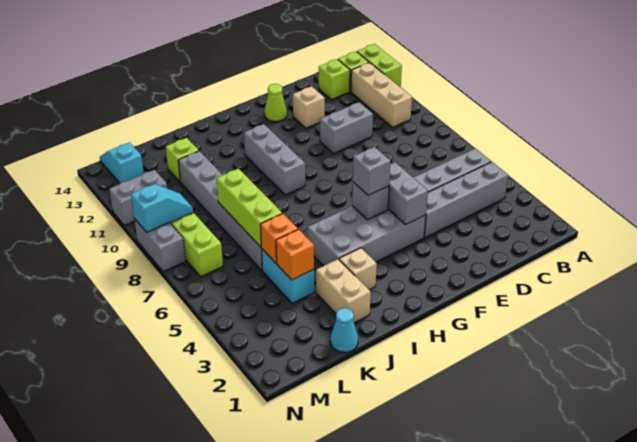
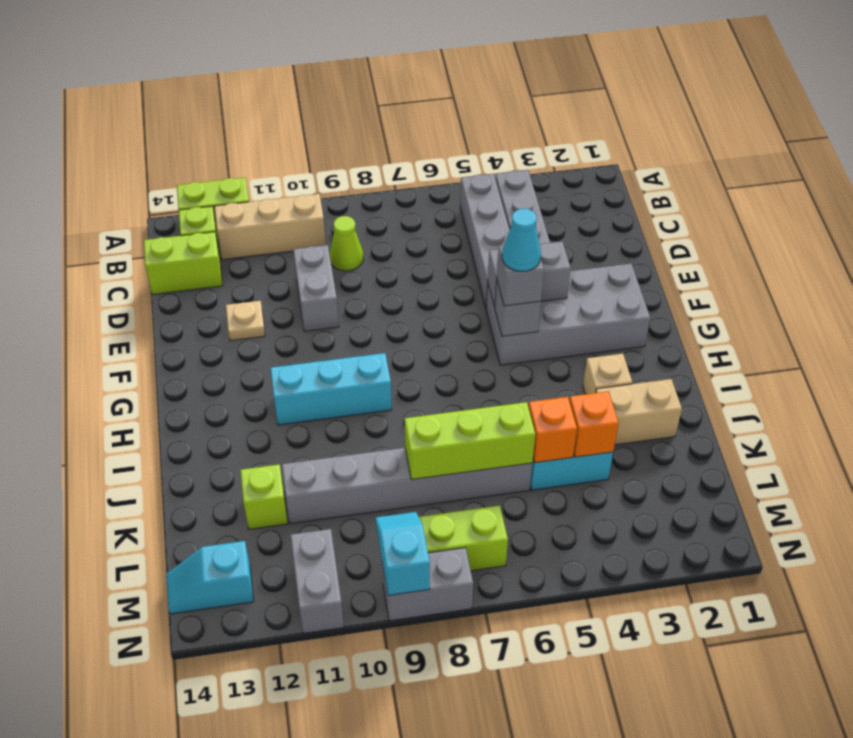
lime brick C13 level 1 -> lime brick C13:C14 level 1
tan brick E12 level 1 -> tan plate E12 level 1
grey brick F4:I5 level 1 -> grey brick F2:G5 level 1
lime cone F13 level 1 -> lime cone C9 level 1
grey brick H9:H11 level 1 -> cyan brick H9:H11 level 1
cyan cone K1 level 1 -> cyan cone G5 level 4

